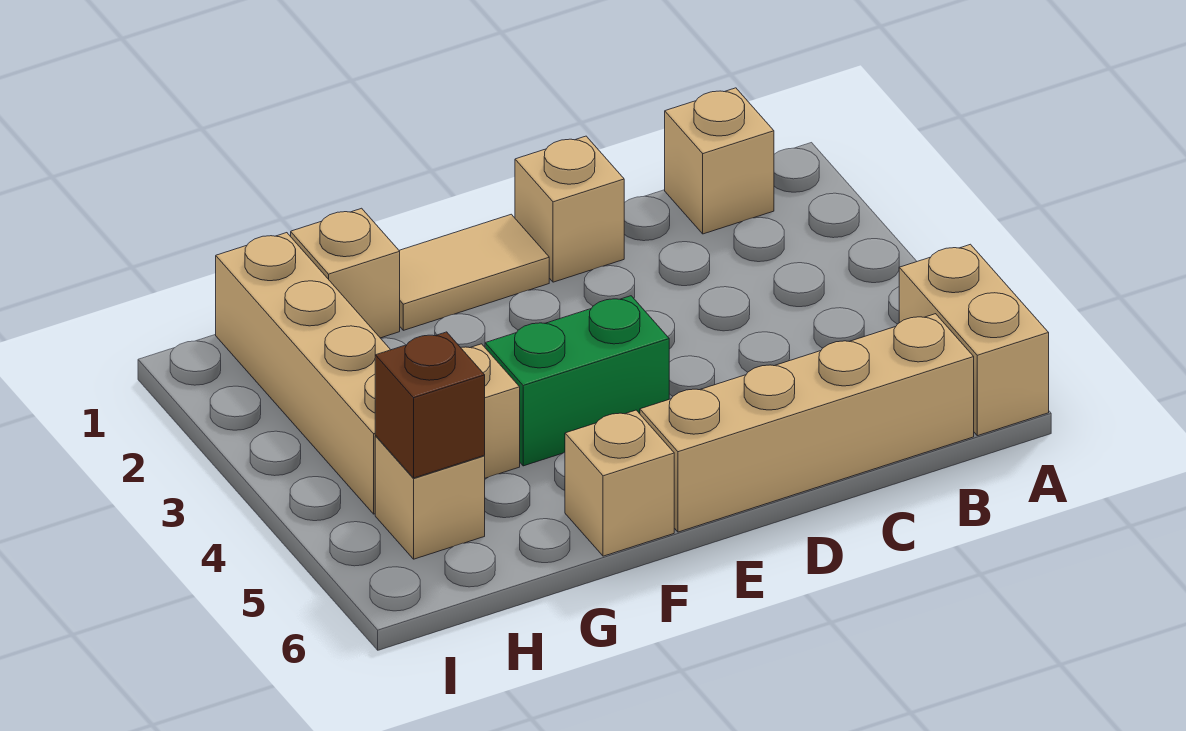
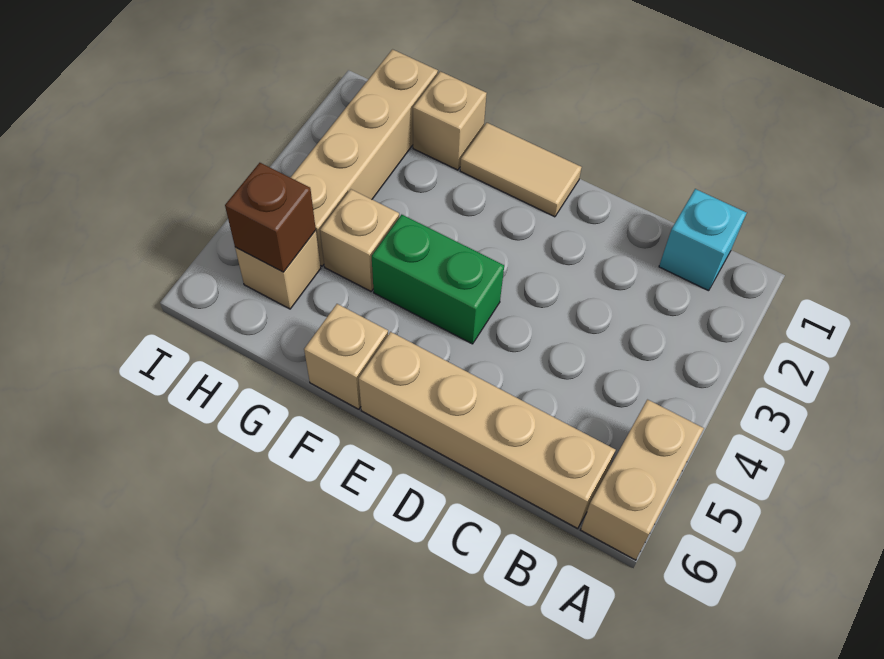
tan brick B1 level 1 -> cyan brick B1 level 1
tan brick D1 level 1 -> none

